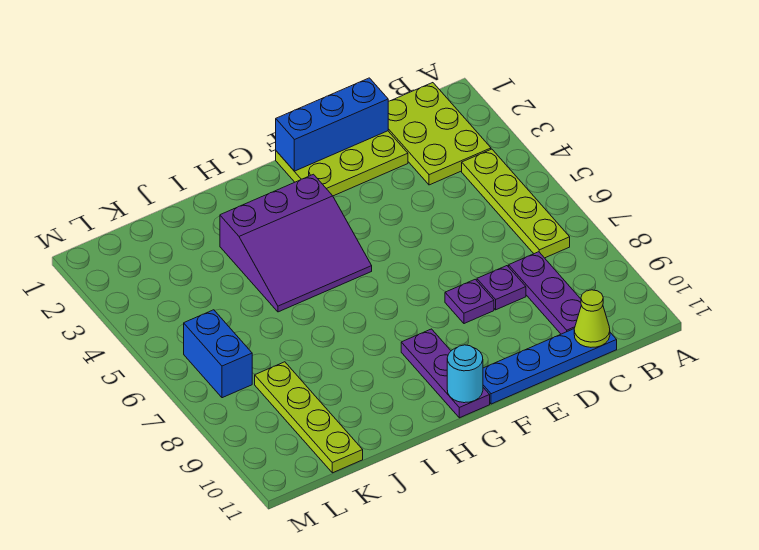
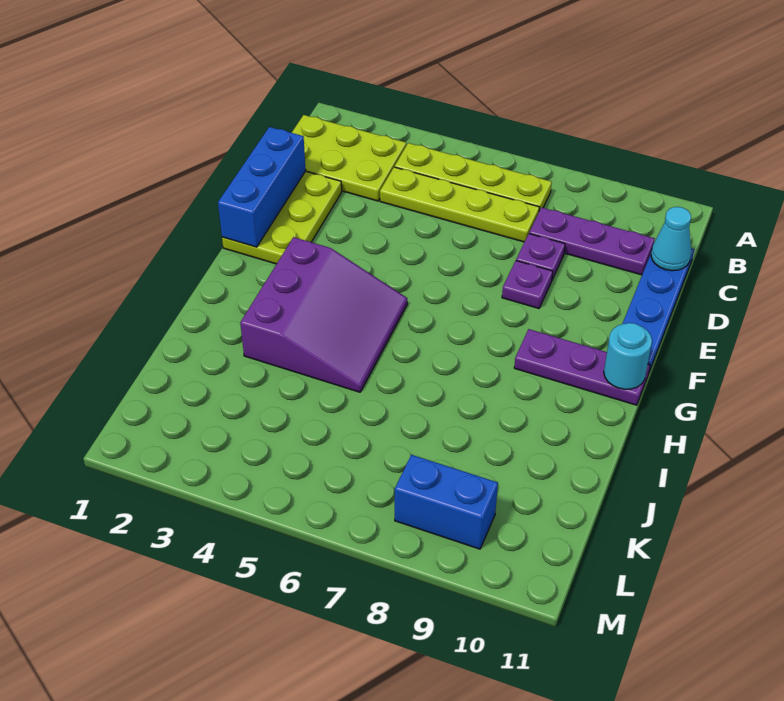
lime cone C11 level 2 -> cyan cone C11 level 2
lime plate K8:K11 level 1 -> lime plate C4:C7 level 1
blue brick L6:L7 level 1 -> blue brick L8:L9 level 1

